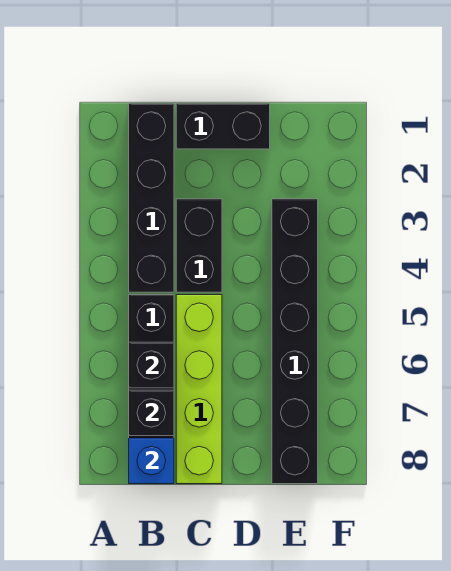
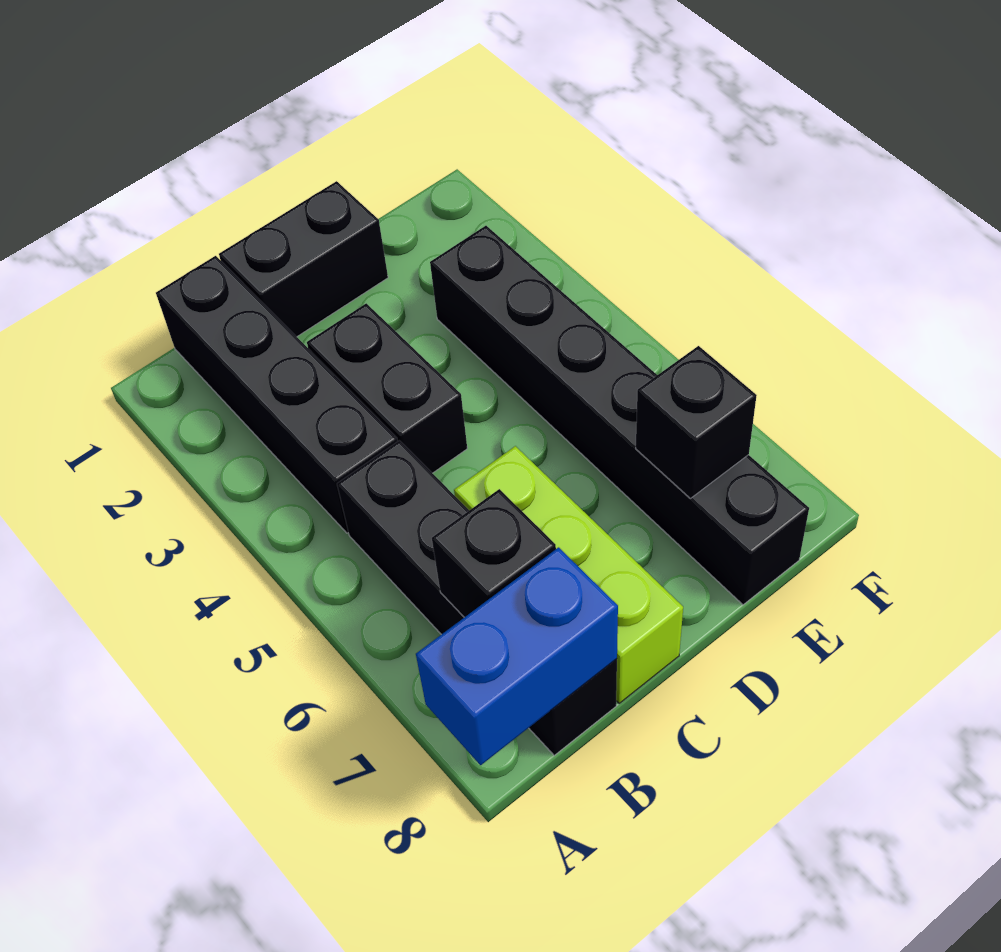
black brick B6 level 2 -> black brick E7 level 2
blue brick B8 level 2 -> blue brick A8:B8 level 2
lime brick C5:C8 level 1 -> lime brick C6:C8 level 1

